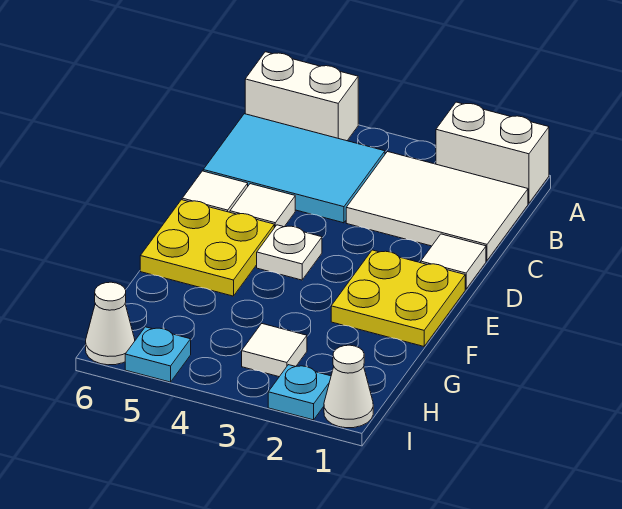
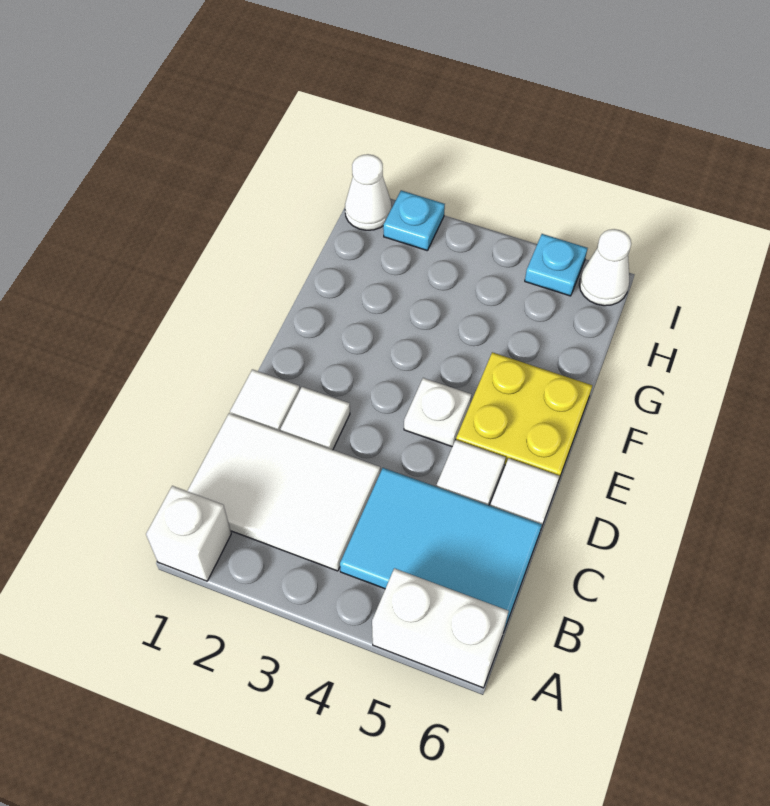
white brick A1:A2 level 1 -> white brick A1 level 1
yellow plate E1:F2 level 1 -> none
white tile H3 level 1 -> white tile D2 level 1

